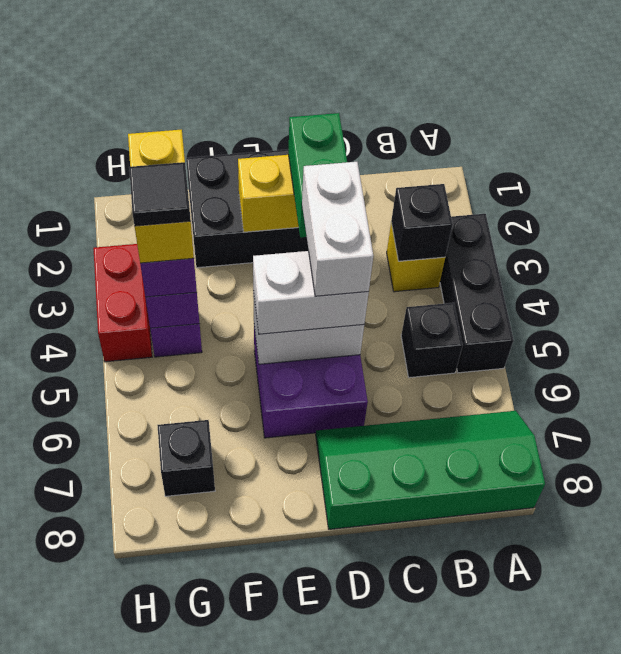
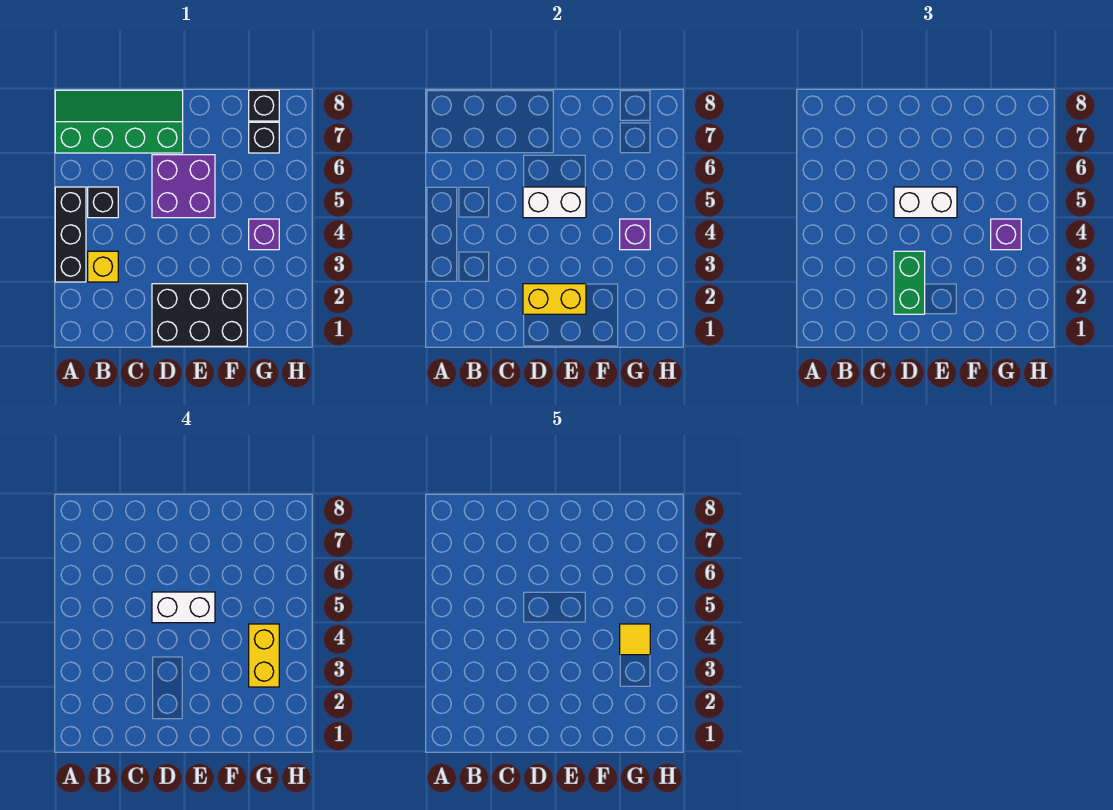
green slope A7:D8 level 1 top 8 -> green slope A7:D8 level 1 top 7
black brick B3 level 2 -> black brick G8 level 1
white brick D4:D5 level 4 -> white brick D5:E5 level 4
black tile G4 level 5 -> yellow tile G4 level 5
red brick H3:H4 level 1 -> none

